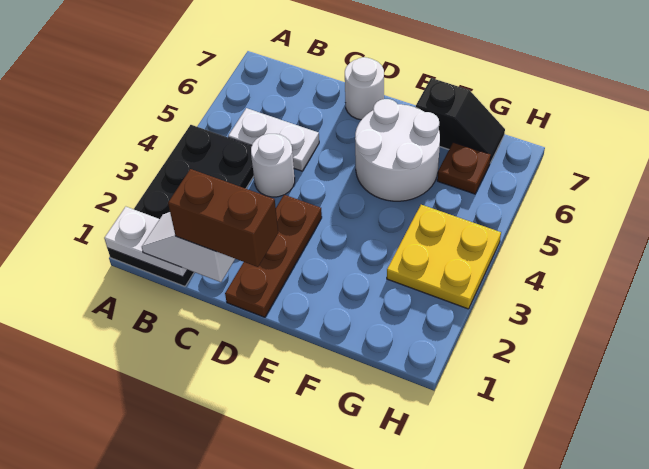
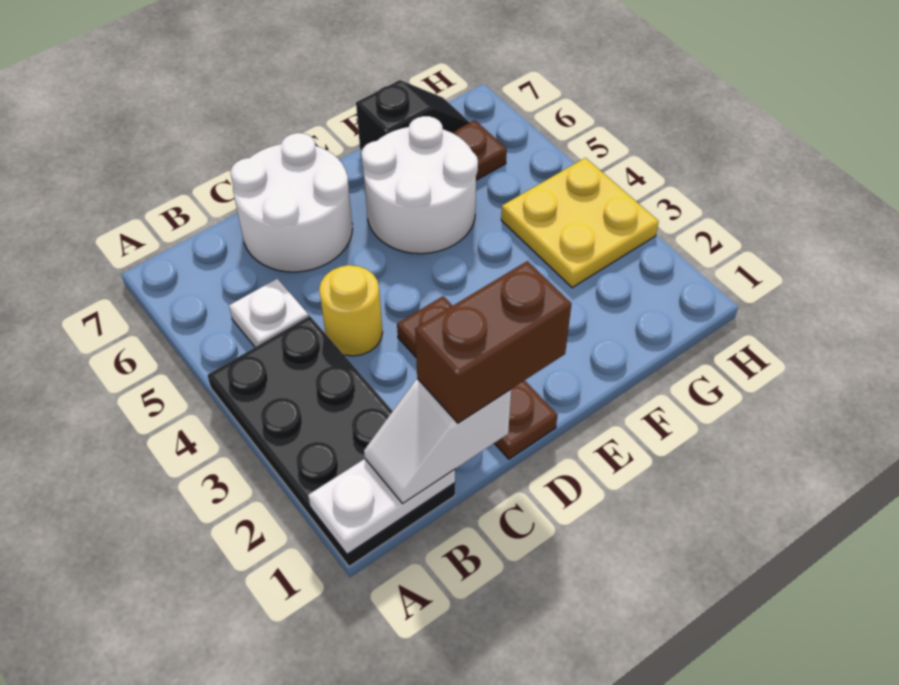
white plate B5:C5 level 1 -> white plate B5 level 1
white round brick C4 level 1 -> yellow round brick C4 level 1
white round brick D7 level 1 -> white round brick C6:D7 level 1

